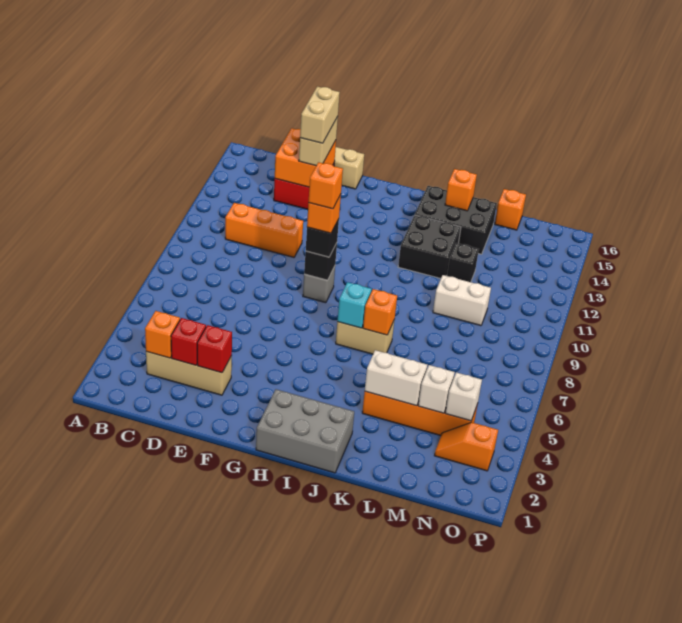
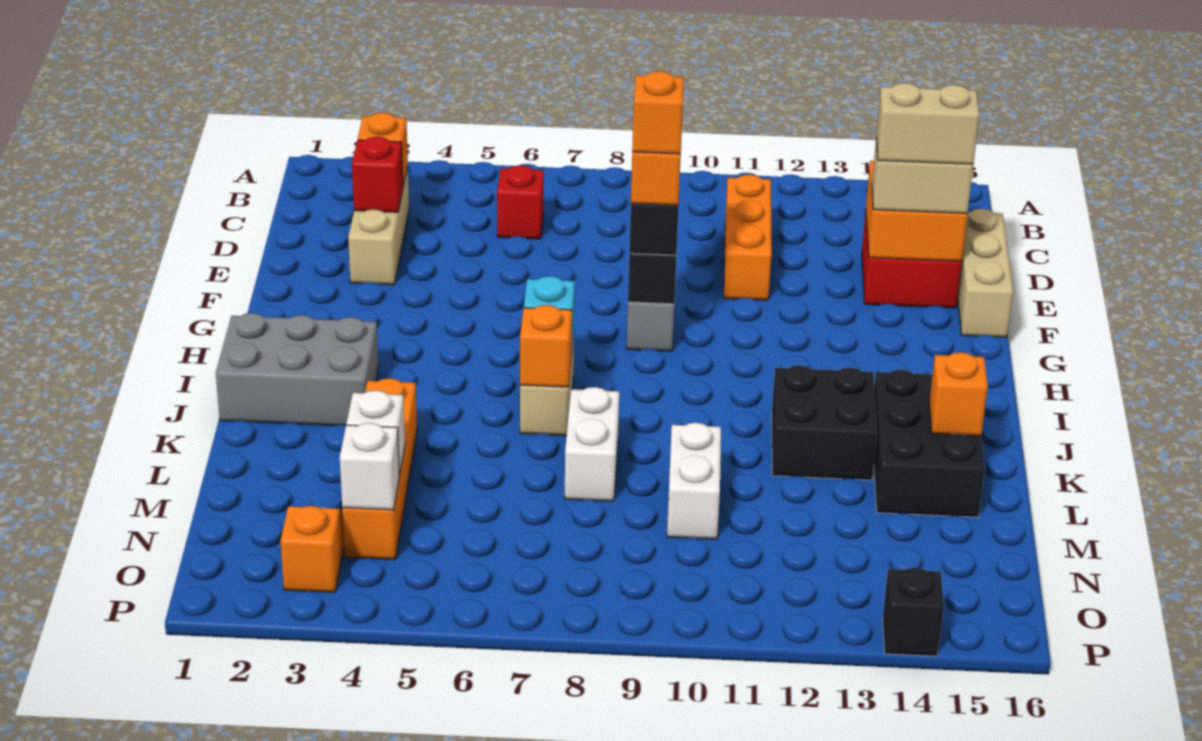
red brick E3 level 2 -> red brick C6 level 1
grey brick H1:J2 level 1 -> grey brick I1:J3 level 1
white brick K4:L4 level 2 -> white brick K8:L8 level 1
black brick L12 level 1 -> black brick P14 level 1
orange brick M16 level 1 -> none

